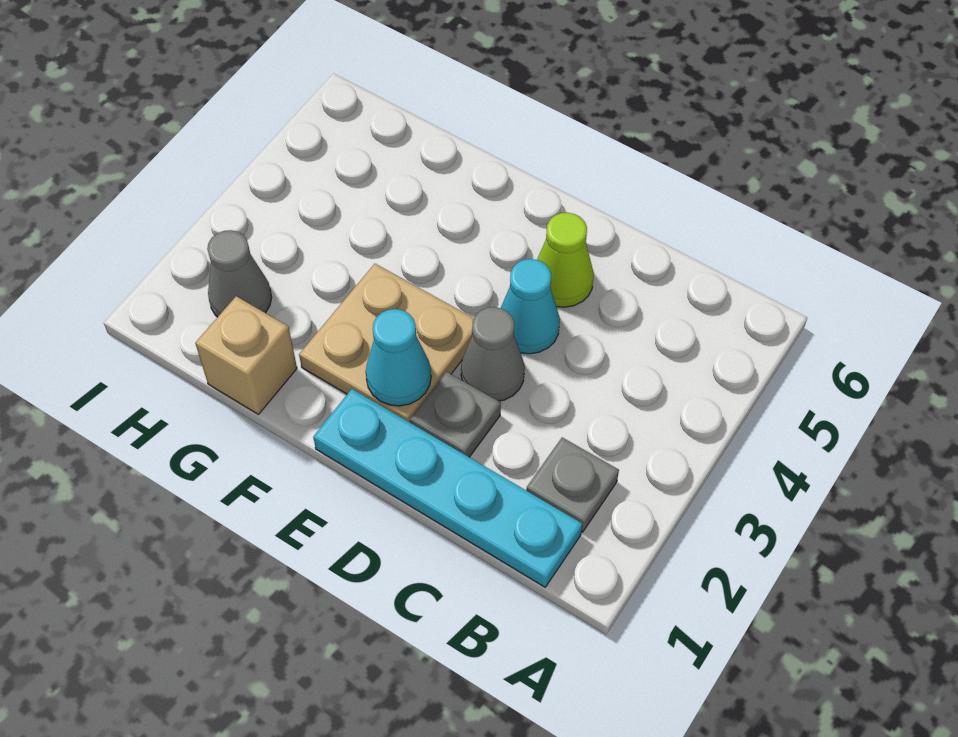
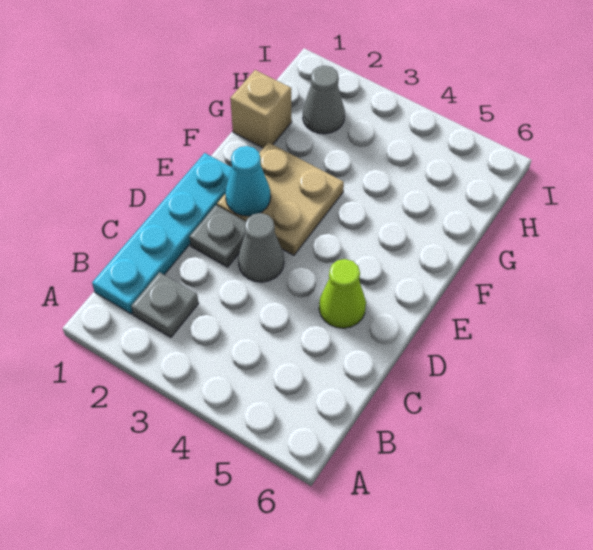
cyan cone D4 level 1 -> none

